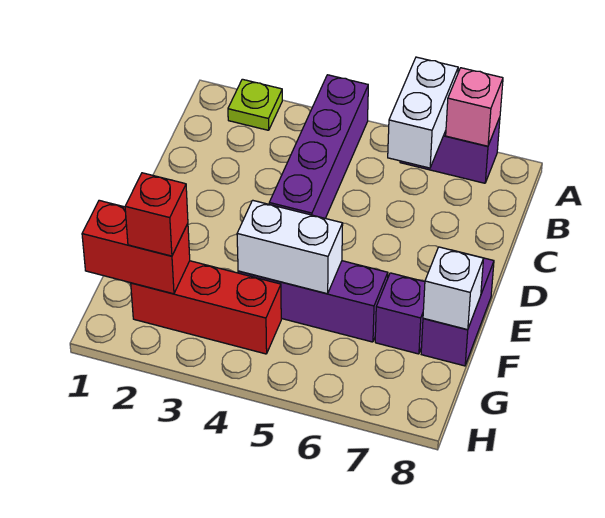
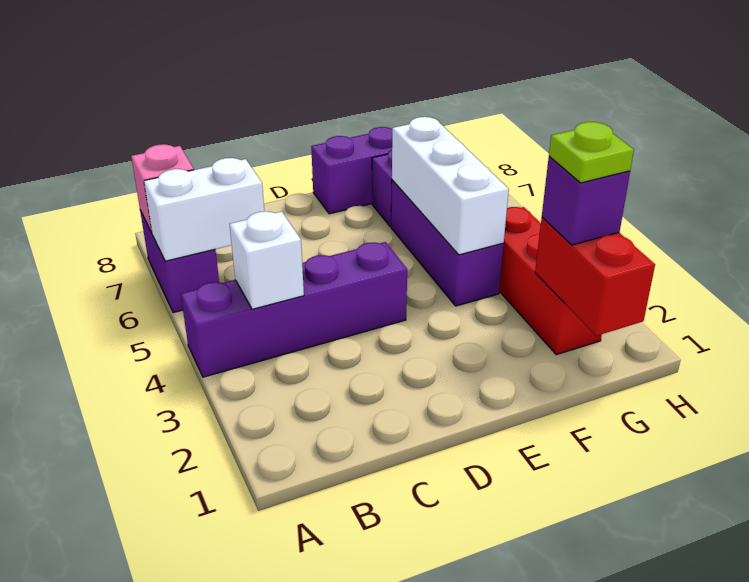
lime plate A2 level 1 -> lime plate G2 level 4
white brick F4:F5 level 2 -> white brick F4:F6 level 2
white brick F8 level 2 -> white brick B4 level 2
red brick G2 level 3 -> purple brick G2 level 3

